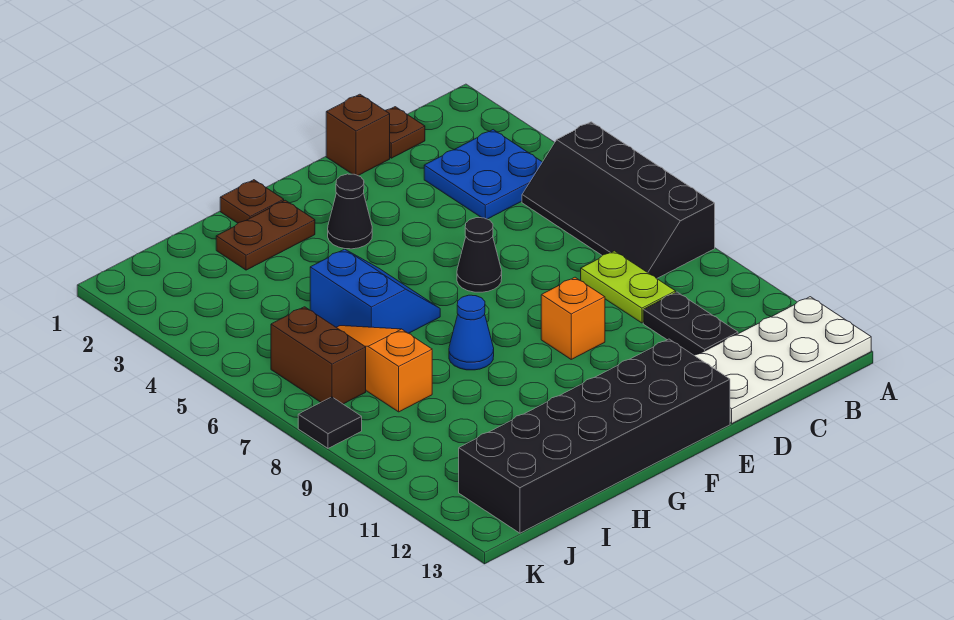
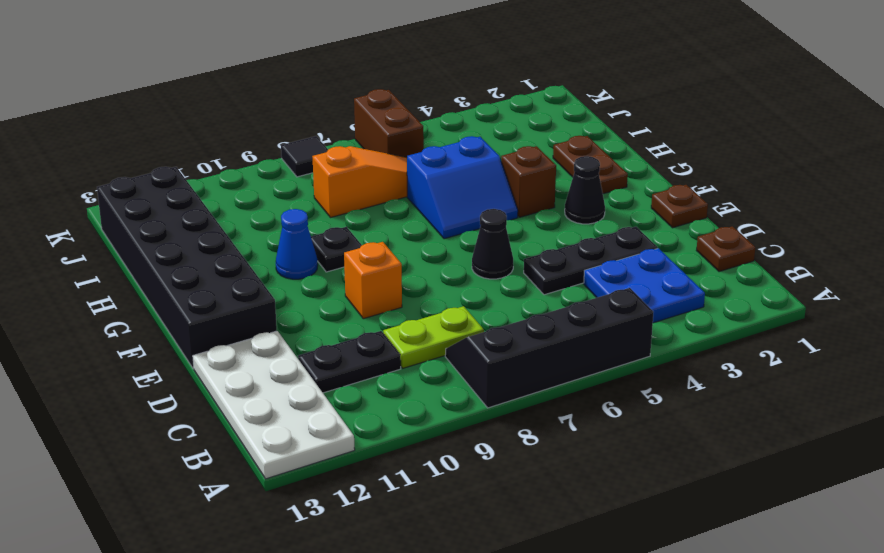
brown brick D1 level 1 -> brown brick G4 level 1
none -> black plate D3:D5 level 1
brown plate G1 level 1 -> brown plate E1 level 1
blue cone G8 level 1 -> blue cone G10 level 1
none -> black plate G9 level 1
brown brick J6:J7 level 1 -> brown brick J6:K6 level 1

